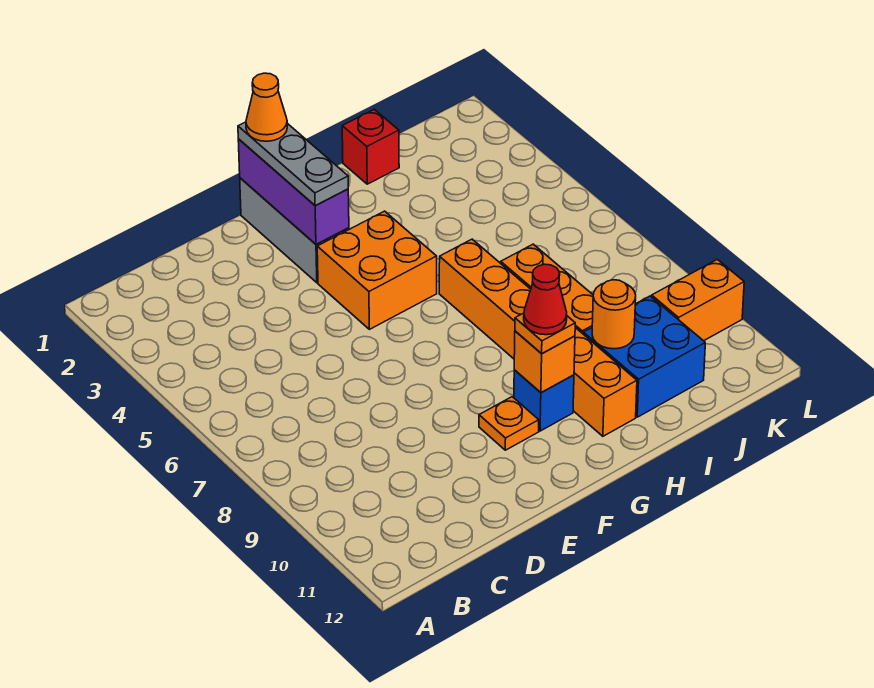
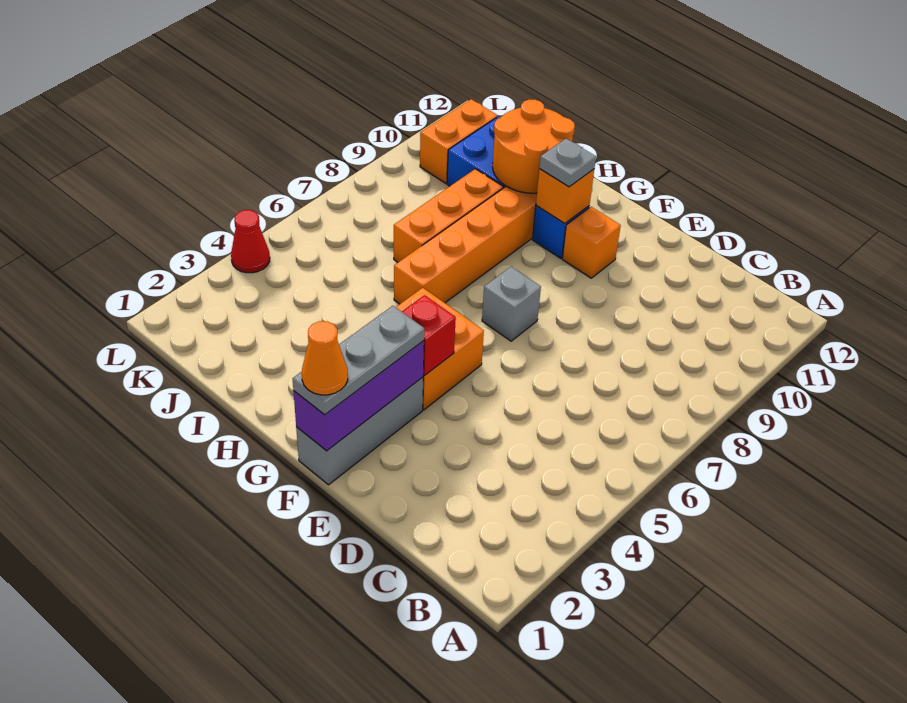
none -> grey brick F7 level 1
orange plate F10 level 1 -> orange brick F10 level 1
orange plate G10 level 3 -> grey plate G10 level 3
red cone G10 level 4 -> red cone L4 level 1
red brick I1 level 1 -> red brick F4 level 2
orange round brick I10 level 2 -> orange round brick H10:I11 level 2
orange brick K10:L10 level 1 -> orange brick K10:K11 level 1

